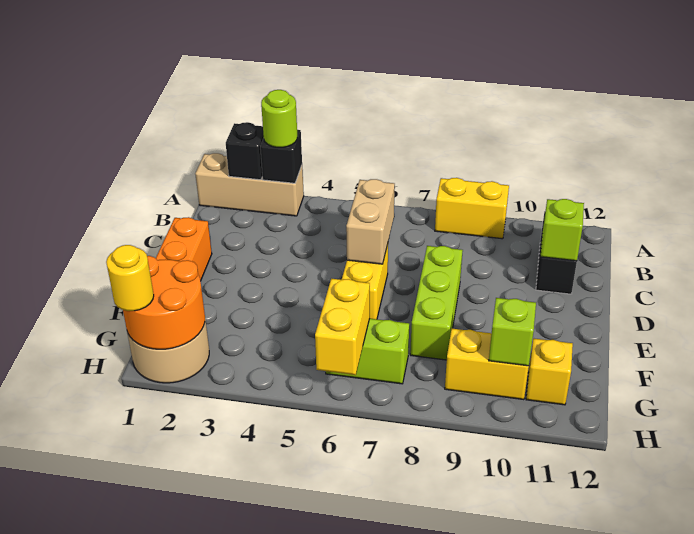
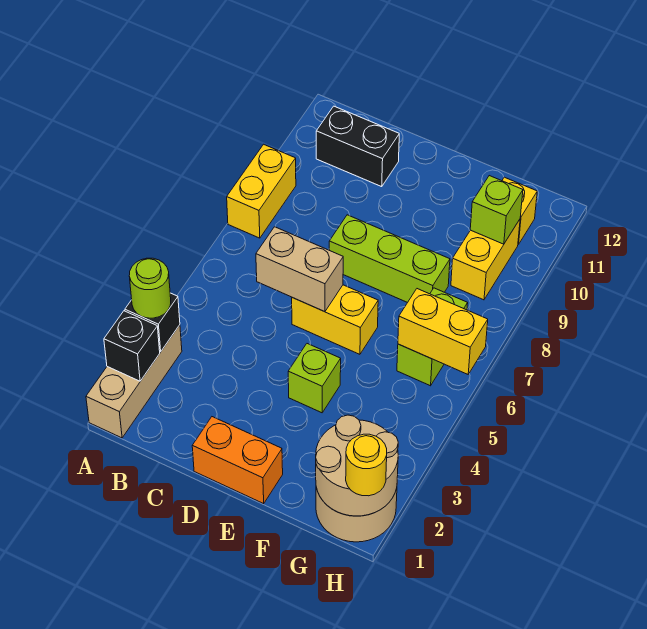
lime brick C11 level 2 -> lime brick E4 level 1
orange round brick G1:H2 level 2 -> tan round brick G1:H2 level 2

